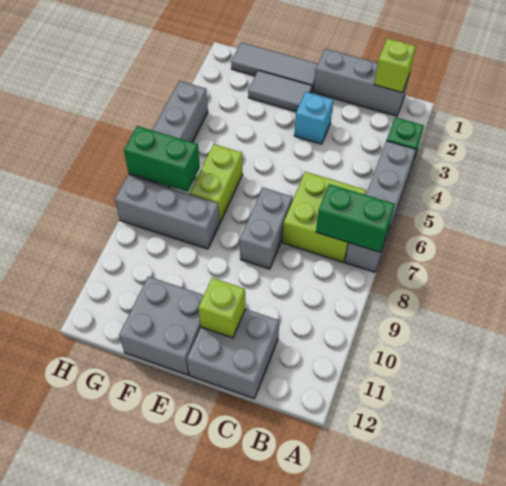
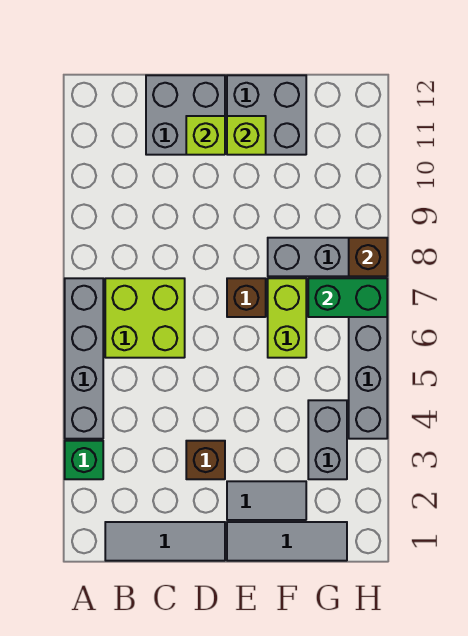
green brick A7:B7 level 2 -> none
grey brick B1:D1 level 1 -> grey tile B1:D1 level 1
lime brick B1 level 2 -> lime brick E11 level 2
cyan brick D3 level 1 -> brown brick D3 level 1
grey brick D7:D8 level 1 -> grey brick G3:G4 level 1
none -> brown brick E7 level 1
none -> brown brick H8 level 2

